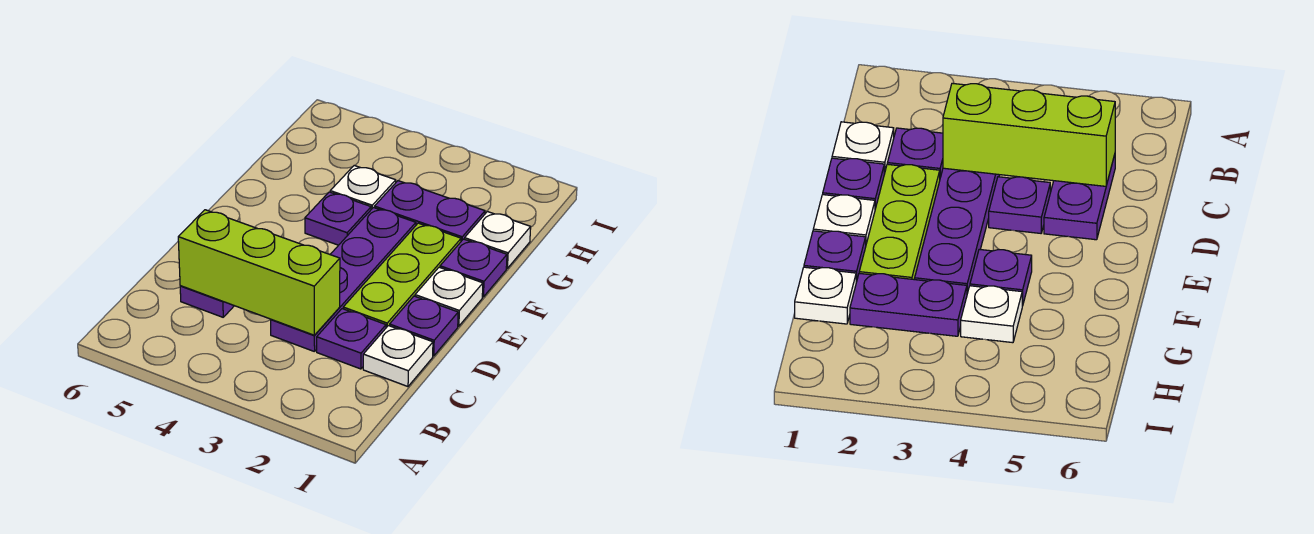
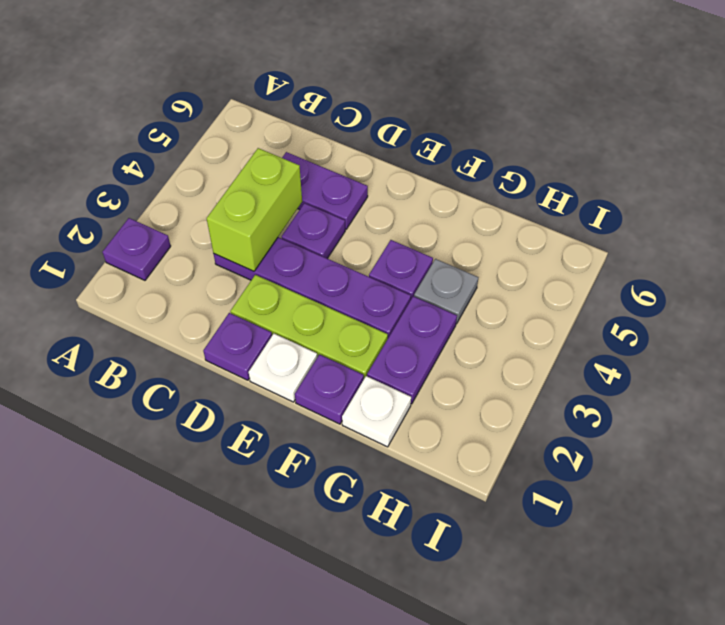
white plate C1 level 1 -> none
purple plate C2 level 1 -> purple plate A2 level 1
lime brick C3:C5 level 2 -> lime brick C3:C4 level 2
white plate G4 level 1 -> grey plate G4 level 1

